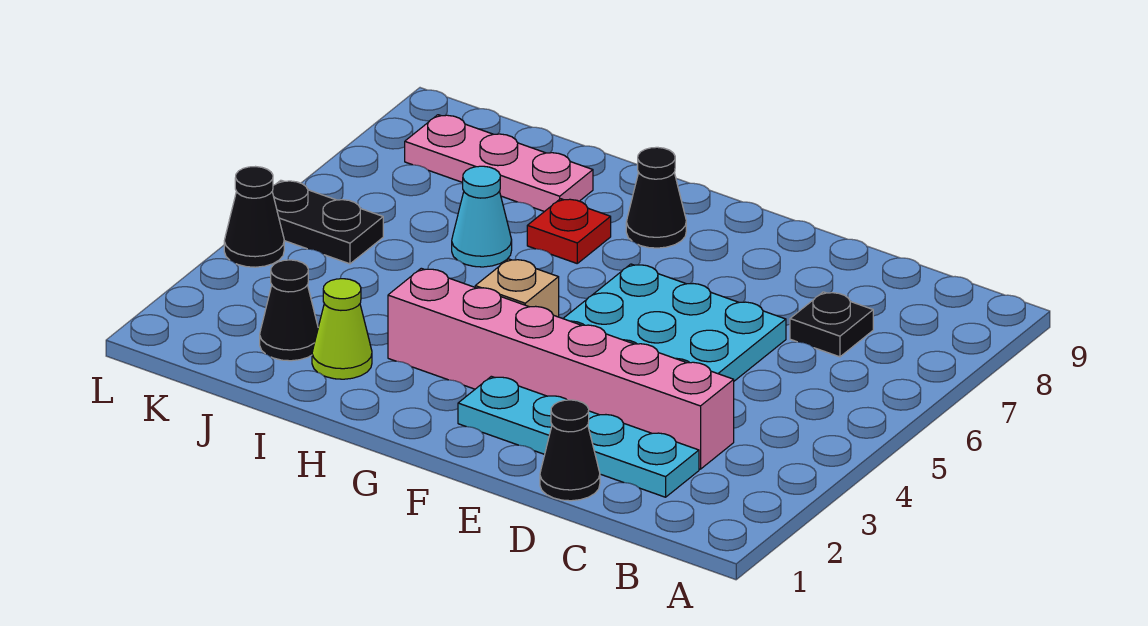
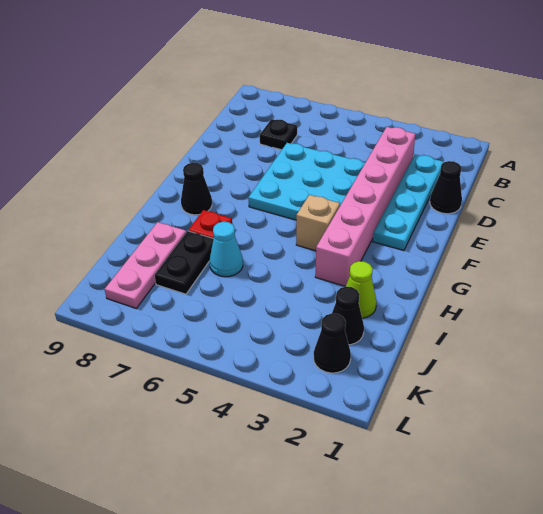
black plate K5:L5 level 1 -> black plate I7:J7 level 1
black cone L4 level 1 -> black cone K2 level 1

